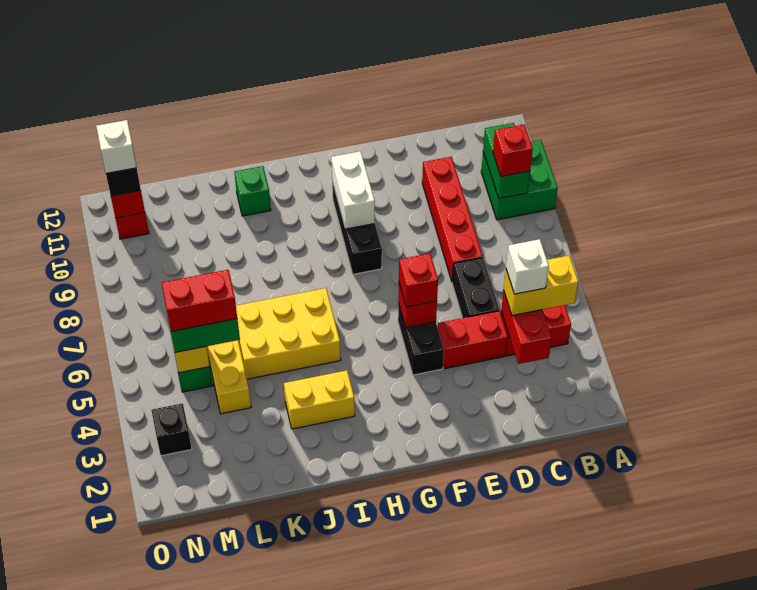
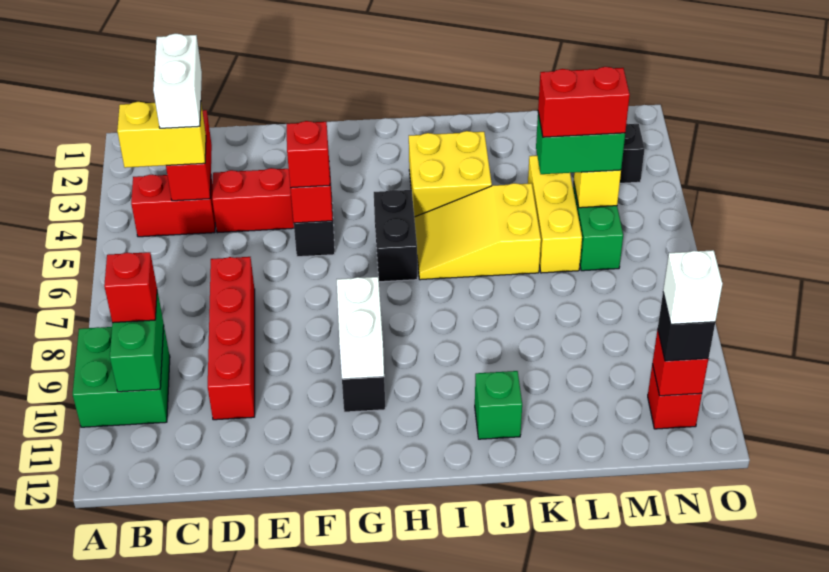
white brick C4 level 4 -> white brick C3:C4 level 4
black brick D5:D6 level 1 -> black brick H5:H6 level 1
yellow brick I3:J3 level 1 -> yellow brick I3:J4 level 1
yellow brick I5:K6 level 1 -> yellow slope I5:K6 level 1 top K

